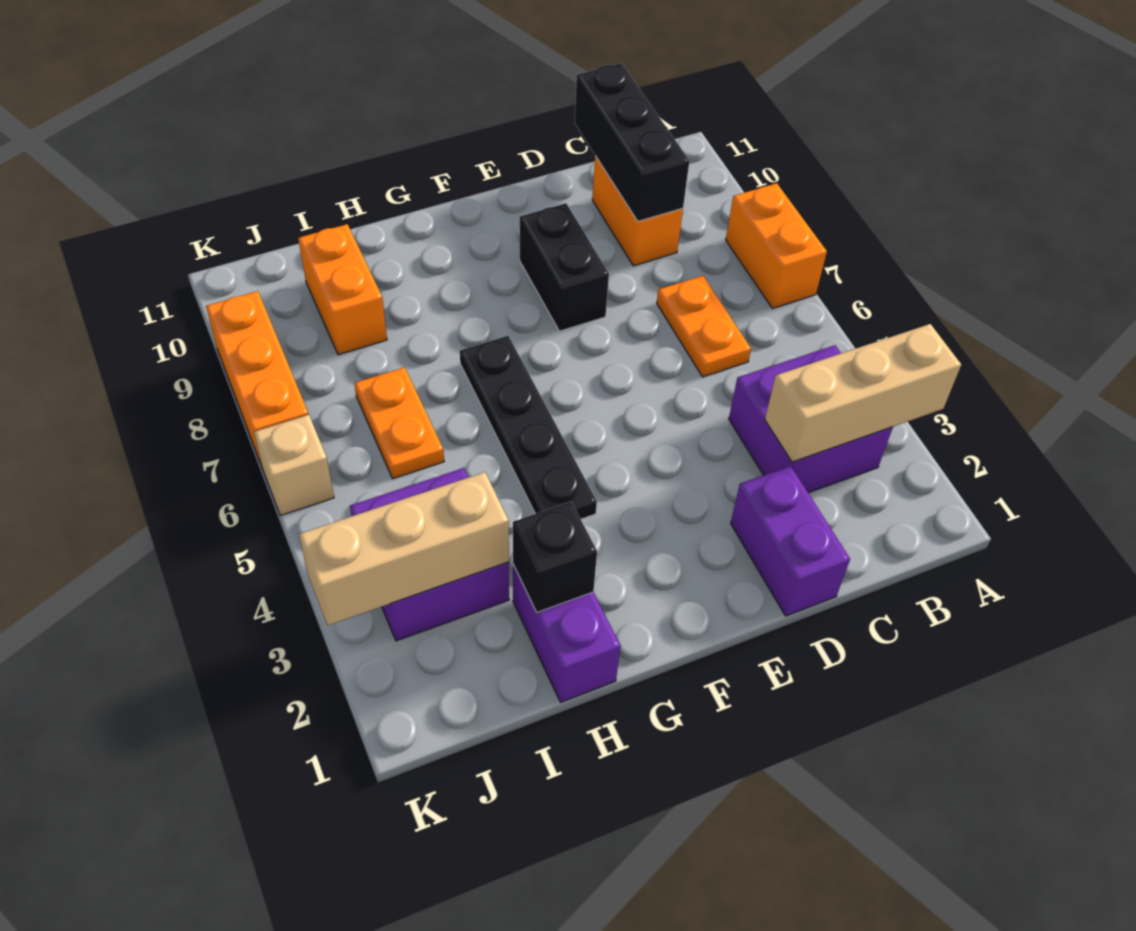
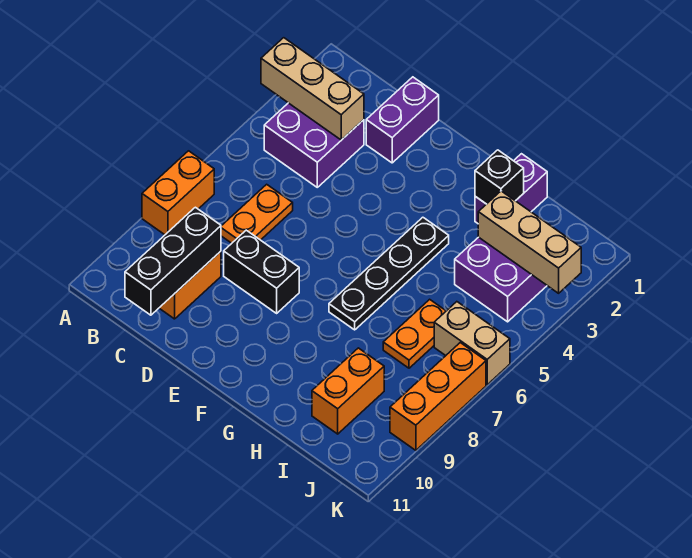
black brick E8:E9 level 1 -> black brick D8:E8 level 1
tan brick K6 level 1 -> tan brick J6:K6 level 1

